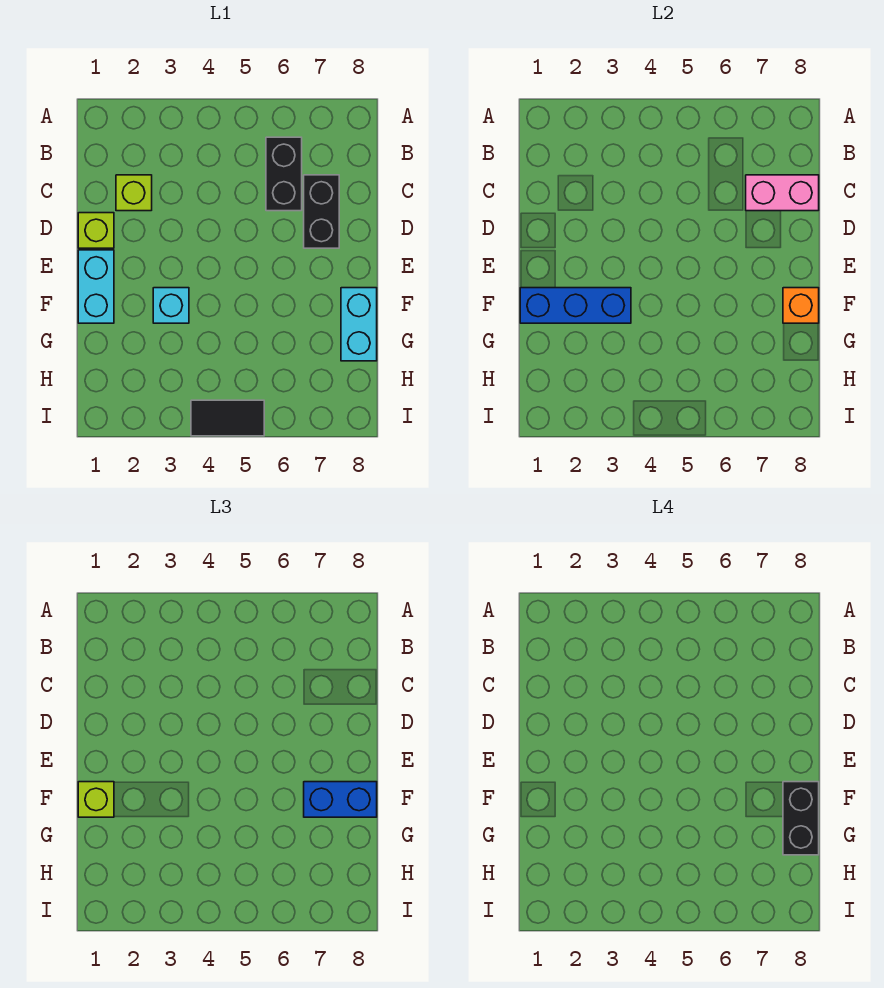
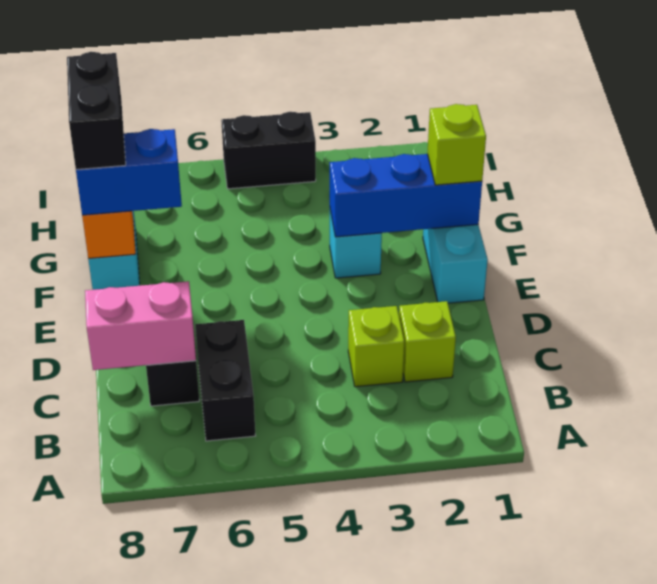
lime brick D1 level 1 -> lime brick C3 level 1
black tile I4:I5 level 1 -> black brick I4:I5 level 1

